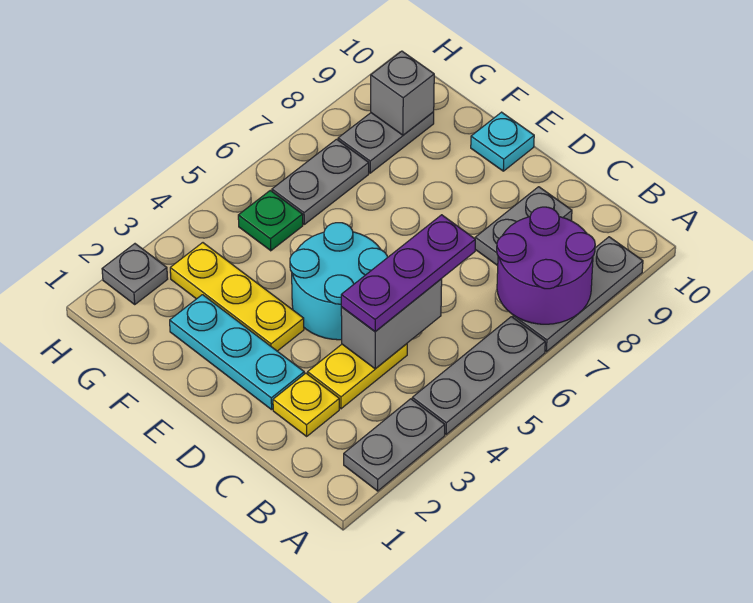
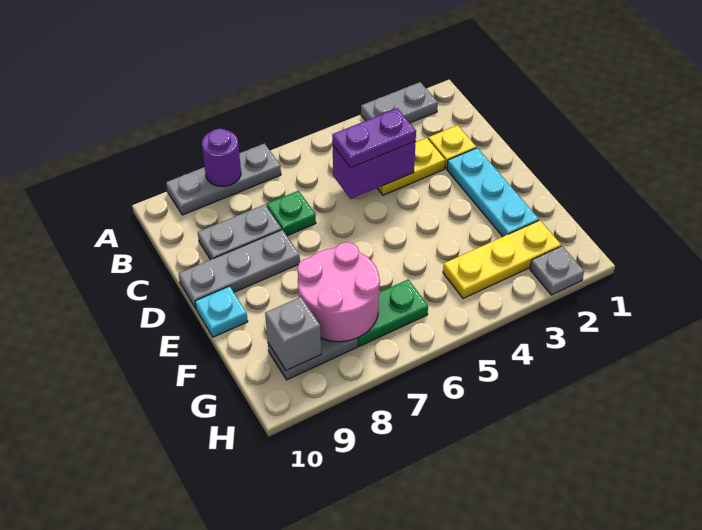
grey plate A4:A6 level 1 -> grey plate D8:D10 level 1
purple round brick A7:B8 level 2 -> purple round brick A8 level 2
grey brick C4:C5 level 2 -> purple brick C4:C5 level 2
purple plate C4:C6 level 3 -> purple plate C4:C5 level 3
cyan round brick D4:E5 level 1 -> none
yellow plate E3:G3 level 1 -> yellow plate G2:G4 level 1
none -> pink round brick F7:G8 level 2
green plate G5 level 1 -> green plate C7 level 1
grey plate G6:G7 level 1 -> green plate G6:G7 level 1

